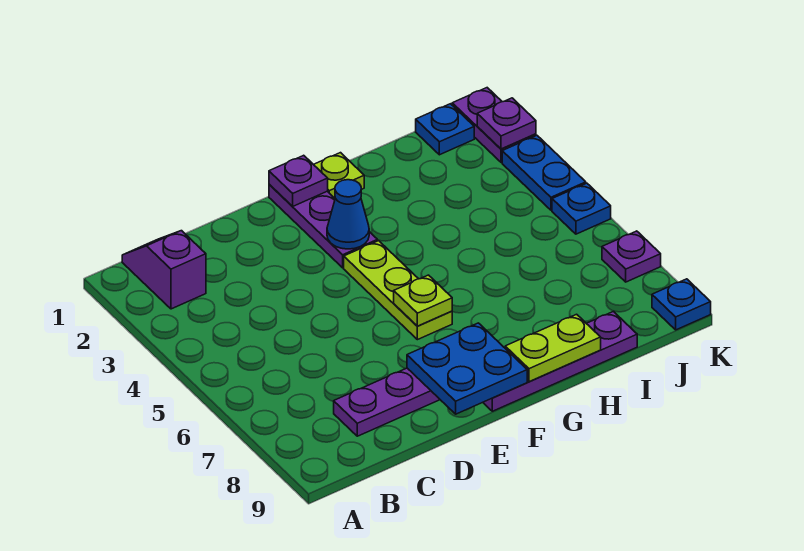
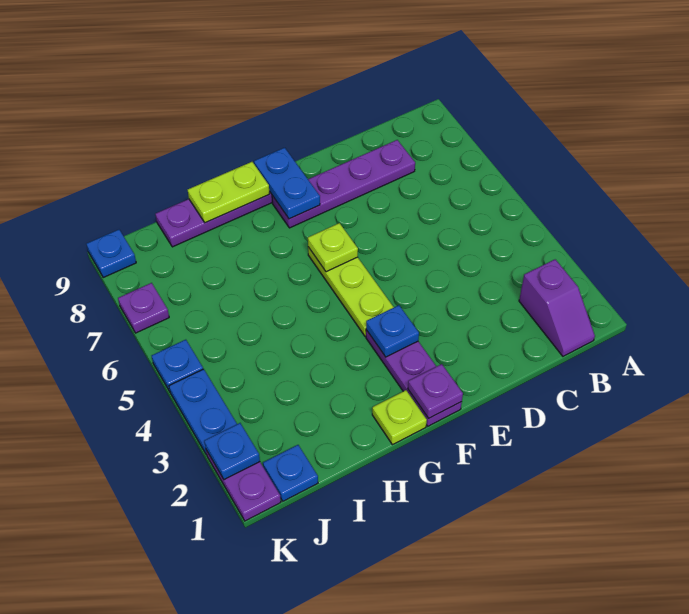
blue plate E8:F9 level 2 -> blue plate F8:F9 level 2
blue cone F3 level 2 -> blue plate F3 level 2
purple plate K2 level 2 -> blue plate K2 level 2

